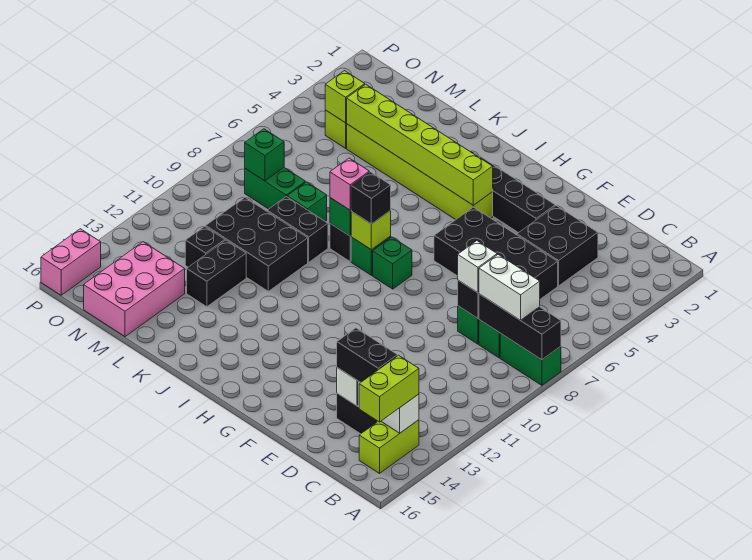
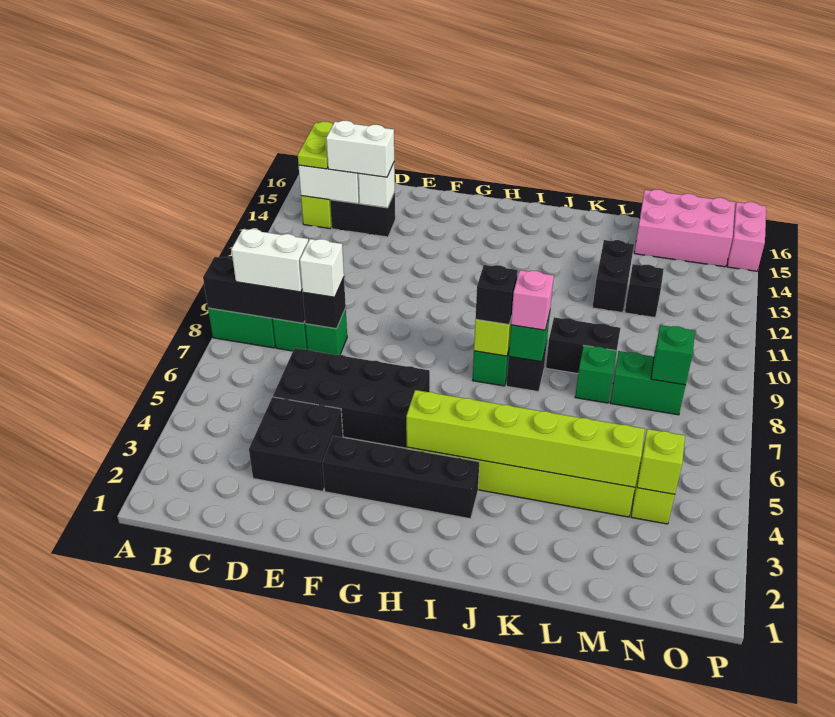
lime brick B14:B15 level 3 -> lime plate B14:B15 level 3
black brick C14:D14 level 3 -> white brick C14:D14 level 3
green brick H8 level 1 -> none
black brick K10:M11 level 1 -> none
pink brick M14:N16 level 1 -> pink brick M15:O16 level 1

